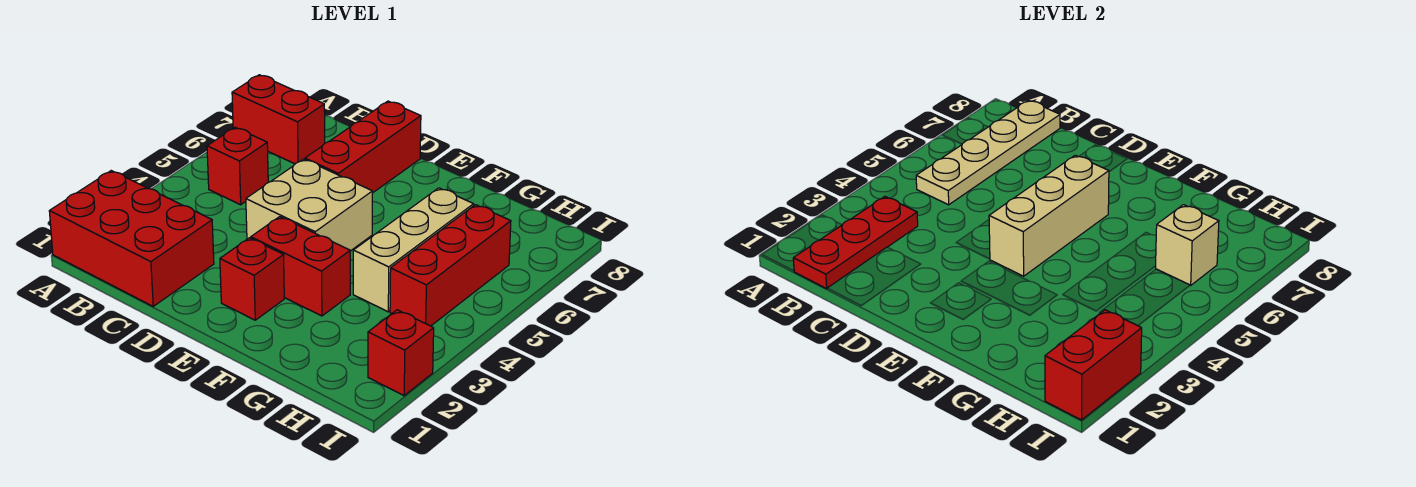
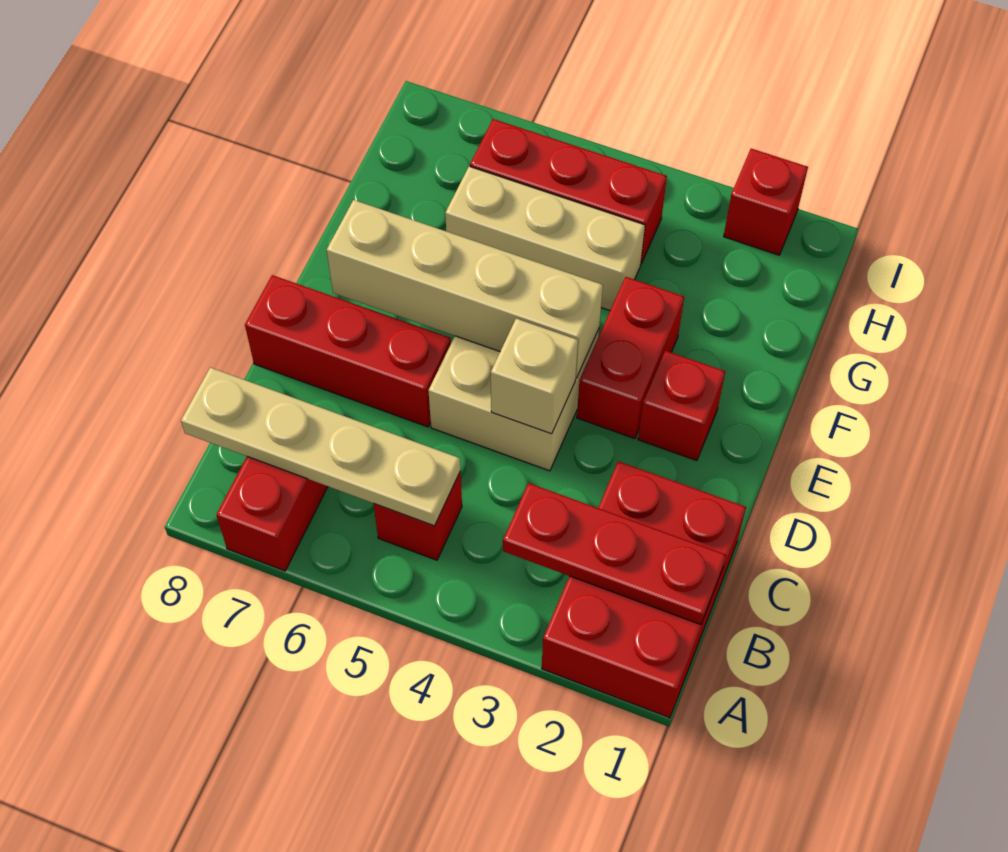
tan brick E4:E6 level 2 -> tan brick E4:E7 level 2
tan brick H6 level 2 -> tan brick D4 level 2
red brick I1:I2 level 2 -> none

